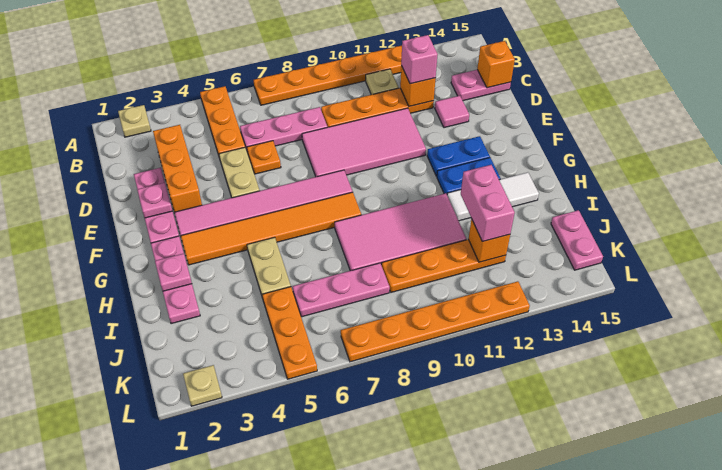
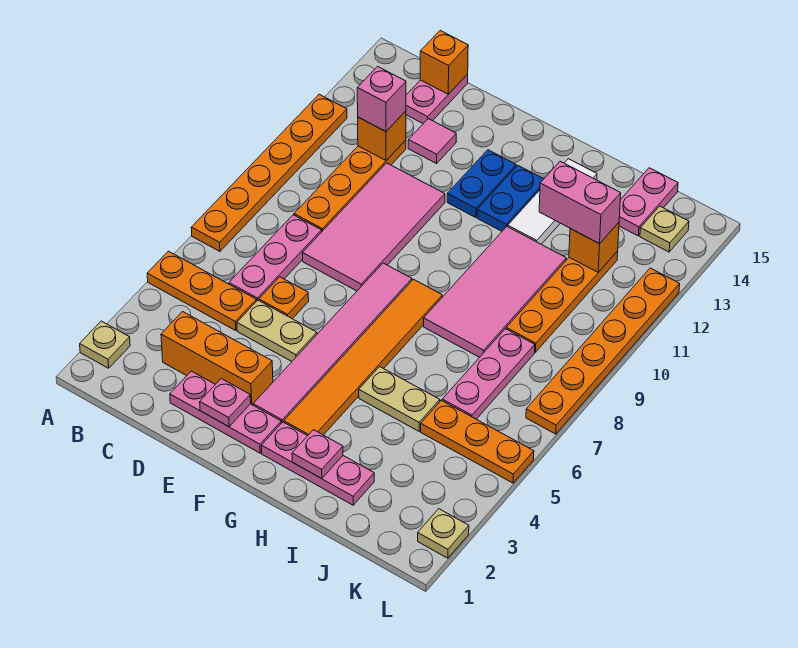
tan plate B11 level 1 -> tan plate K14 level 1
pink plate J15:K15 level 1 -> pink plate J14:J15 level 1

